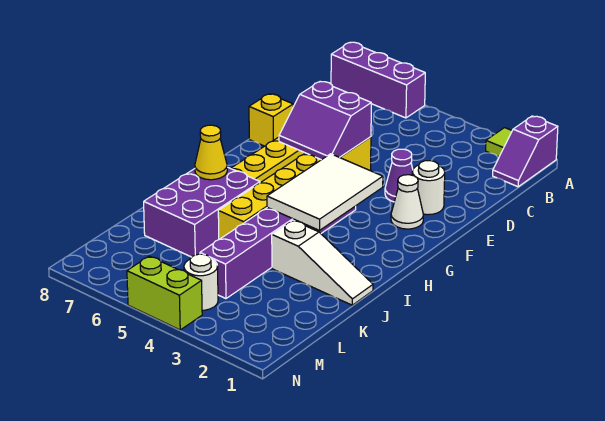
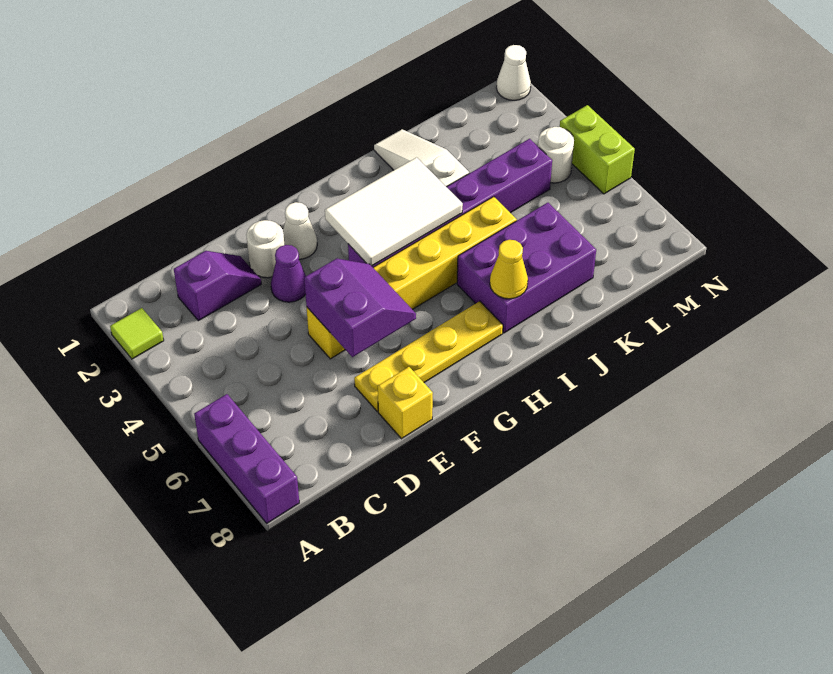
purple slope A1:B1 level 1 top A -> purple slope C2:D2 level 1 top C
none -> white cone N1 level 1

